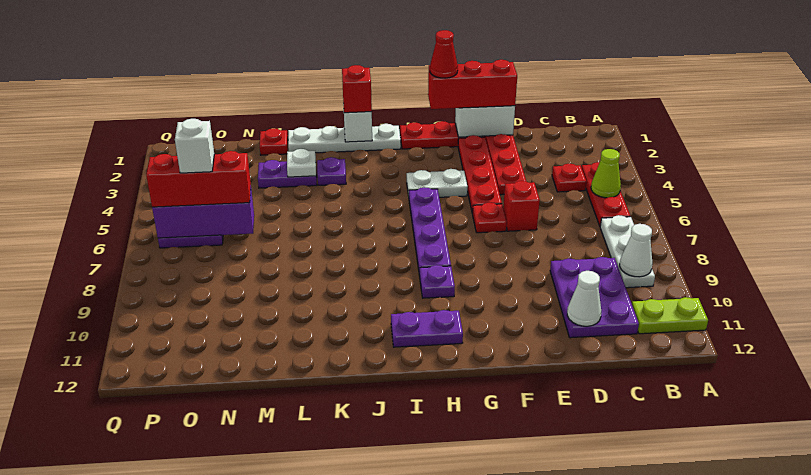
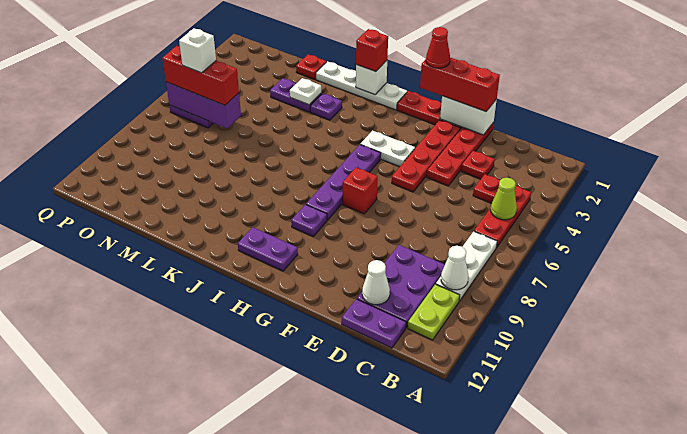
lime plate A11:B11 level 1 -> lime plate B10:B11 level 1
none -> purple plate C12:D12 level 1
red brick E6 level 1 -> red brick G7 level 1
red plate F6 level 1 -> red plate D3 level 1

